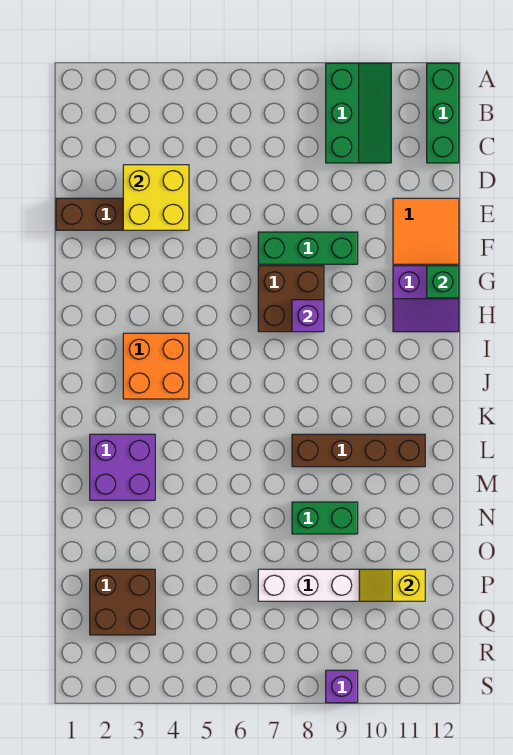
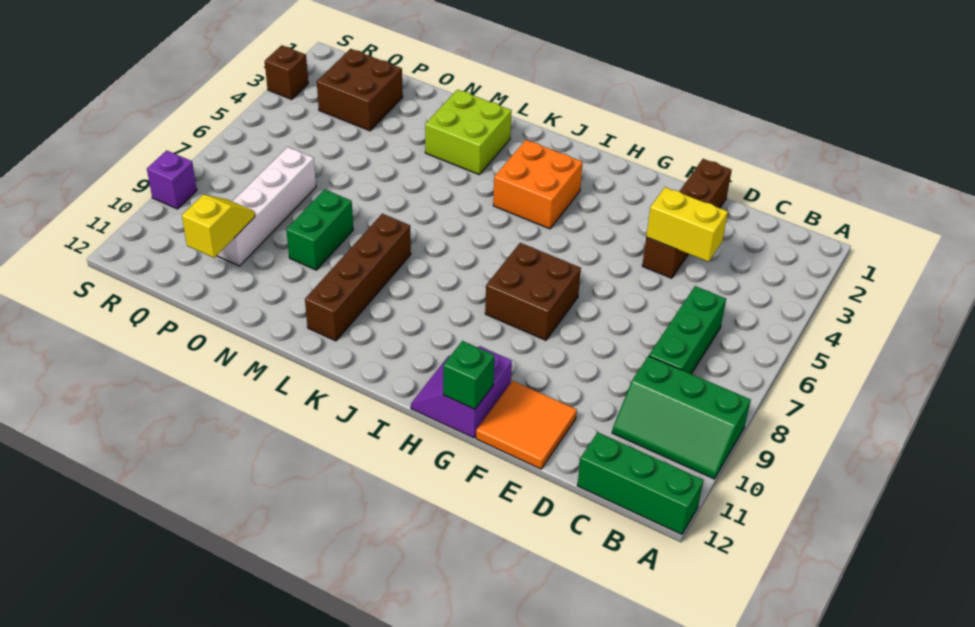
yellow brick D3:E4 level 2 -> yellow brick D4:E4 level 2
green brick F7:F9 level 1 -> green brick C6:C8 level 1
purple brick H8 level 2 -> none
purple brick L2:M3 level 1 -> lime brick L2:M3 level 1
none -> brown brick S3 level 1

